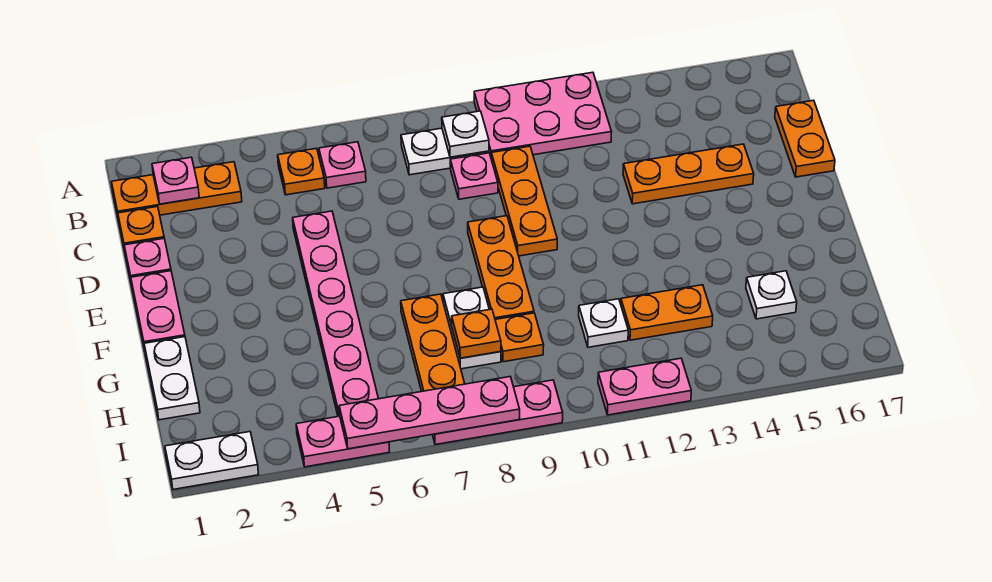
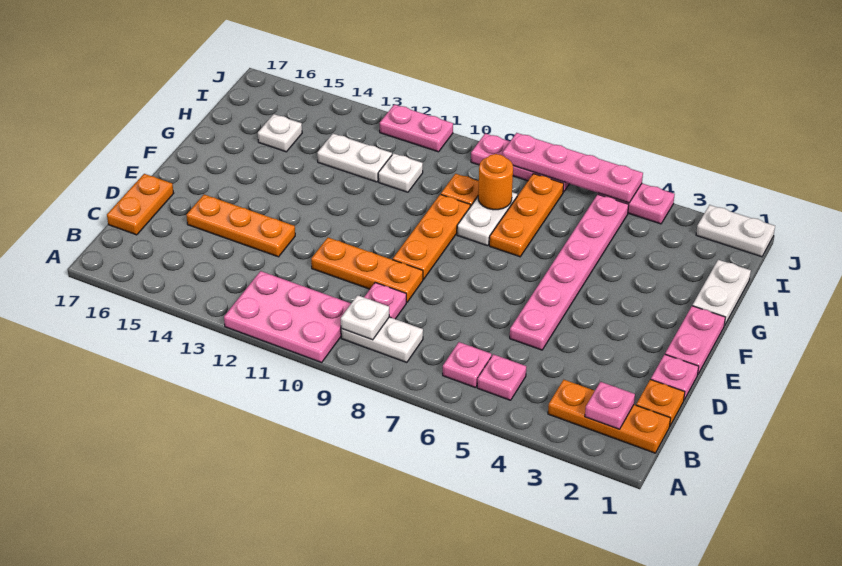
orange plate B5 level 1 -> pink plate B5 level 1
orange plate C10:E10 level 1 -> orange plate D9:D11 level 1
orange plate H8 level 2 -> orange round brick H8 level 2
orange plate H12:H13 level 1 -> white plate H12:H13 level 1

